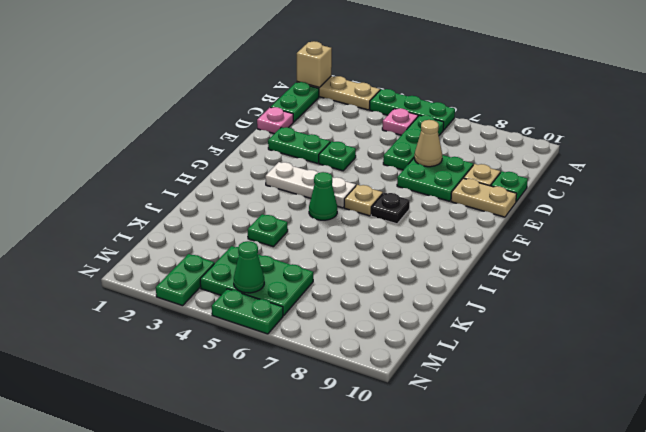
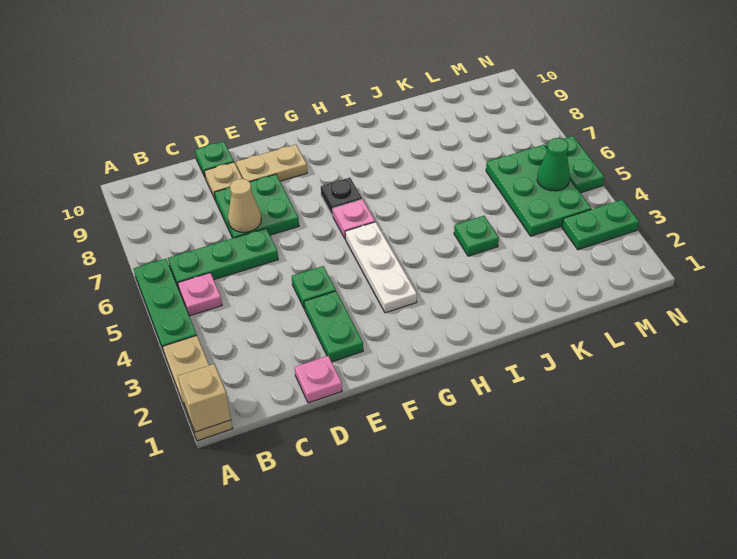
green plate B1:C1 level 1 -> none
tan plate E9:E10 level 1 -> tan plate E9:F9 level 1
tan plate G6 level 1 -> pink plate G6 level 1
green cone H5 level 1 -> none

